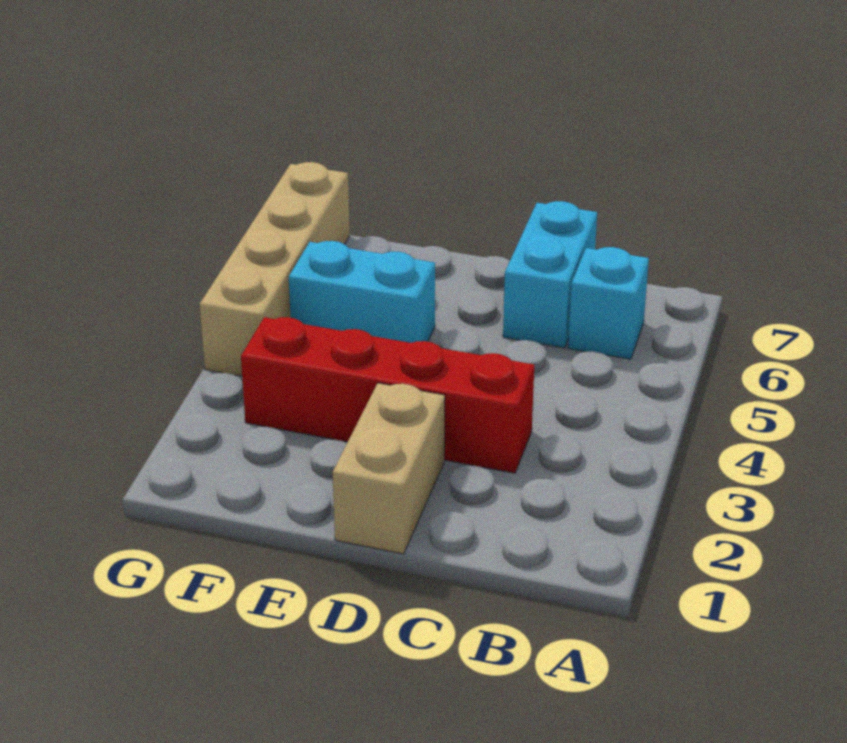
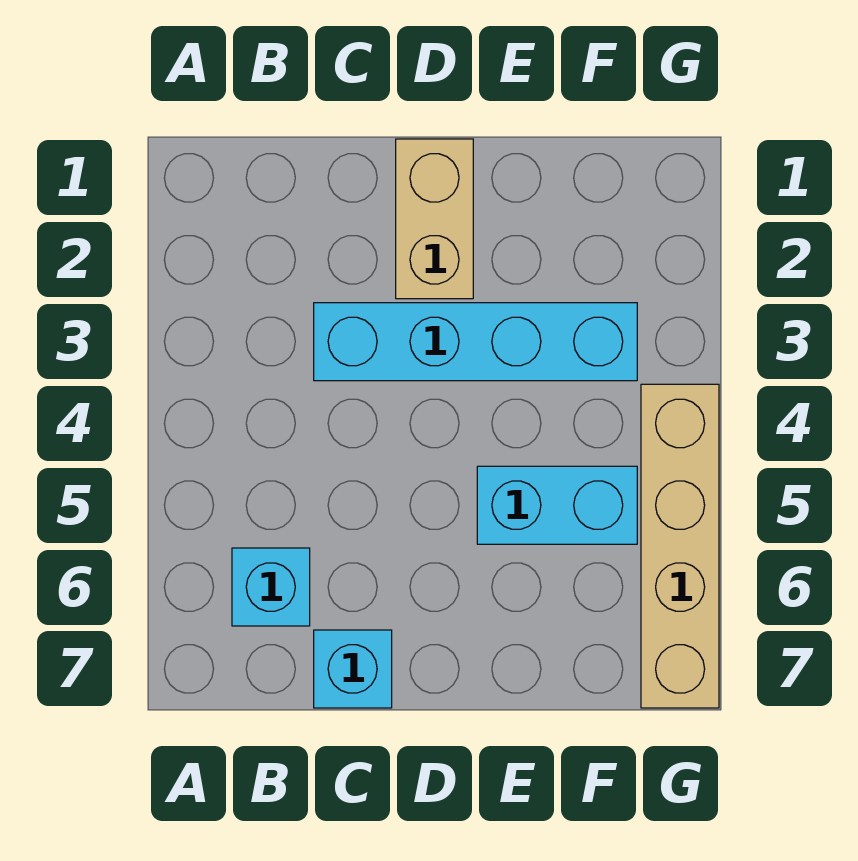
red brick C3:F3 level 1 -> cyan brick C3:F3 level 1
cyan brick C6:C7 level 1 -> cyan brick C7 level 1

